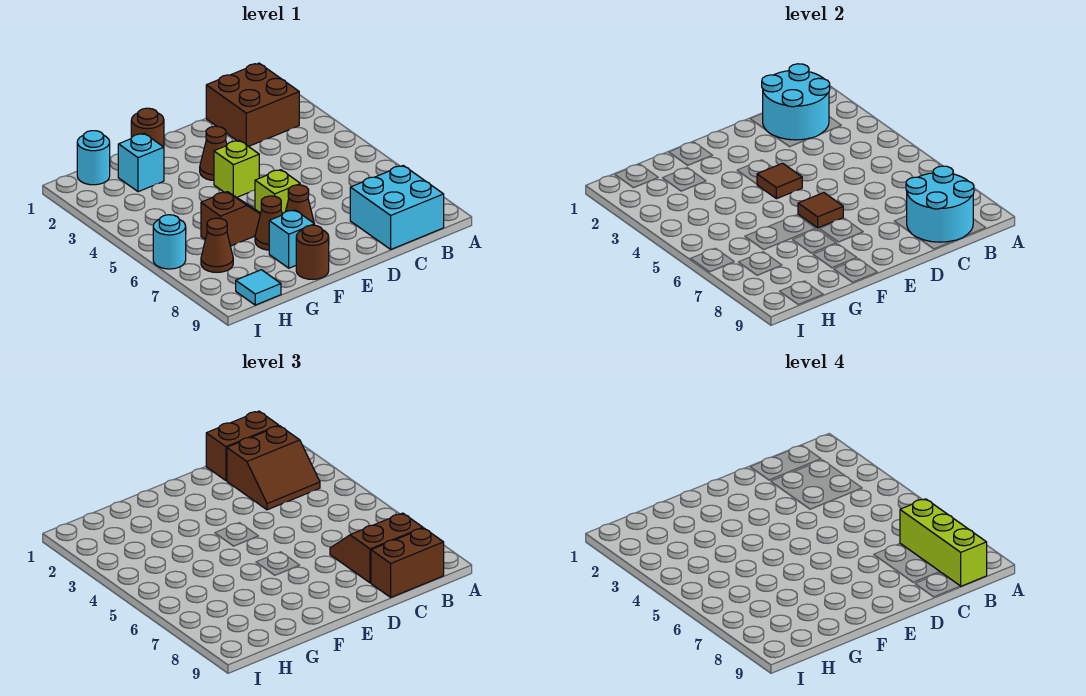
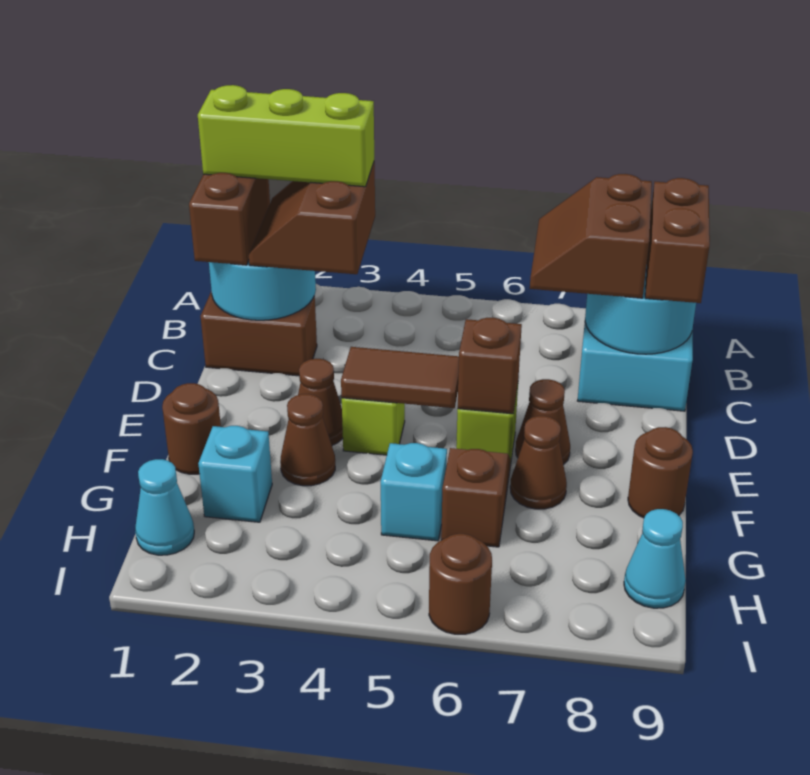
brown brick B1:C2 level 1 -> brown brick C1:C2 level 1
brown slope B2:C3 level 3 top 2 -> brown slope B2:C3 level 3 top 3
lime brick B7:B9 level 4 -> lime brick B1:B3 level 4
brown tile E4 level 2 -> brown tile E4:E5 level 2
brown tile E6 level 2 -> brown brick E6 level 2
cyan brick F8 level 1 -> cyan brick G5 level 1
cyan round brick H1 level 1 -> cyan cone H1 level 1
brown cone H7 level 1 -> brown cone F3 level 1
cyan tile H9 level 1 -> cyan cone H9 level 1
cyan round brick I6 level 1 -> brown round brick I6 level 1

